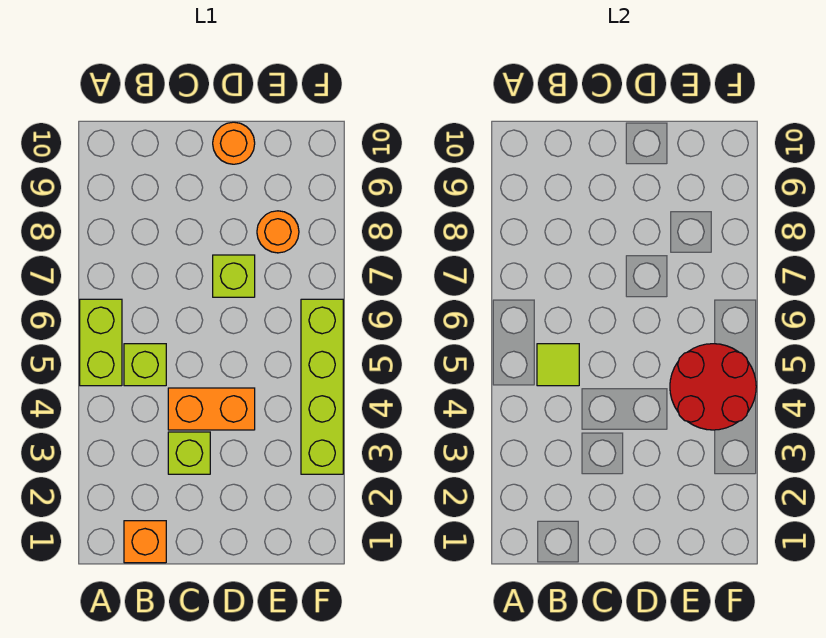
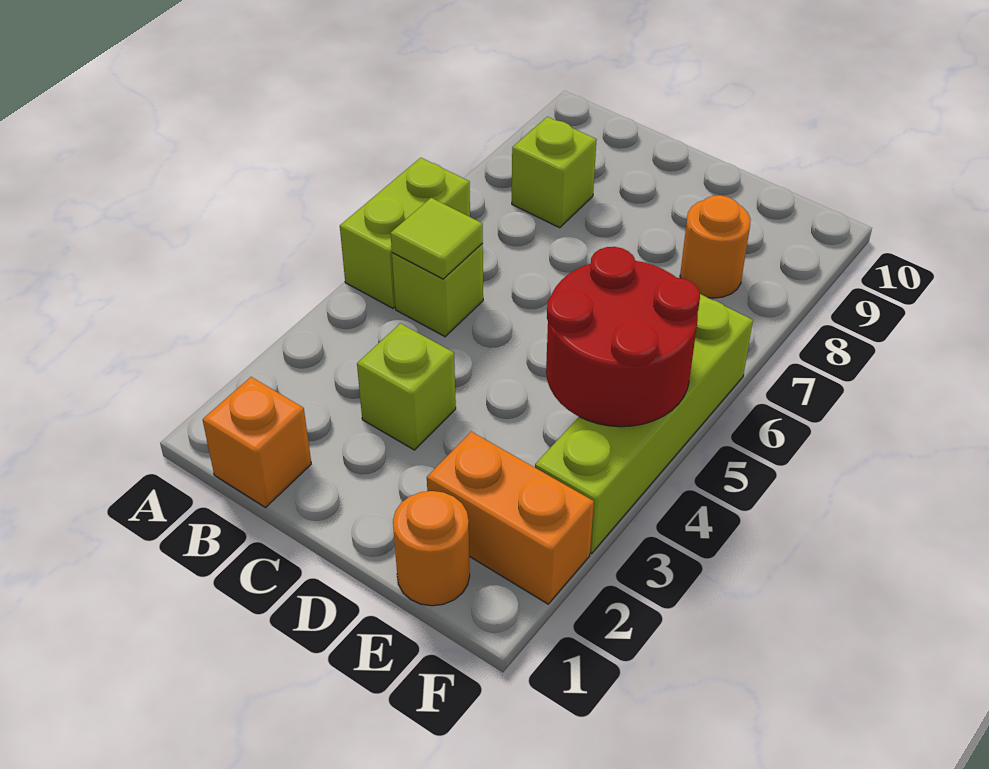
orange brick C4:D4 level 1 -> orange brick E2:F2 level 1
lime brick D7 level 1 -> lime brick B8 level 1
orange round brick D10 level 1 -> orange round brick E1 level 1

